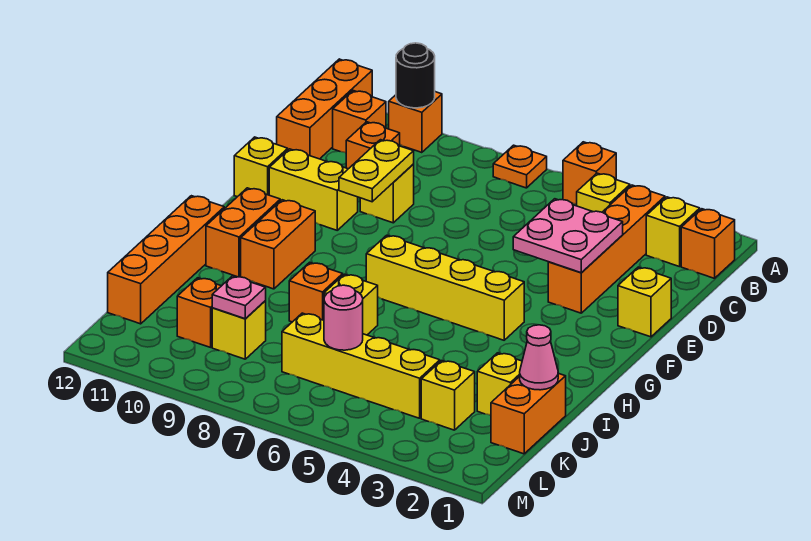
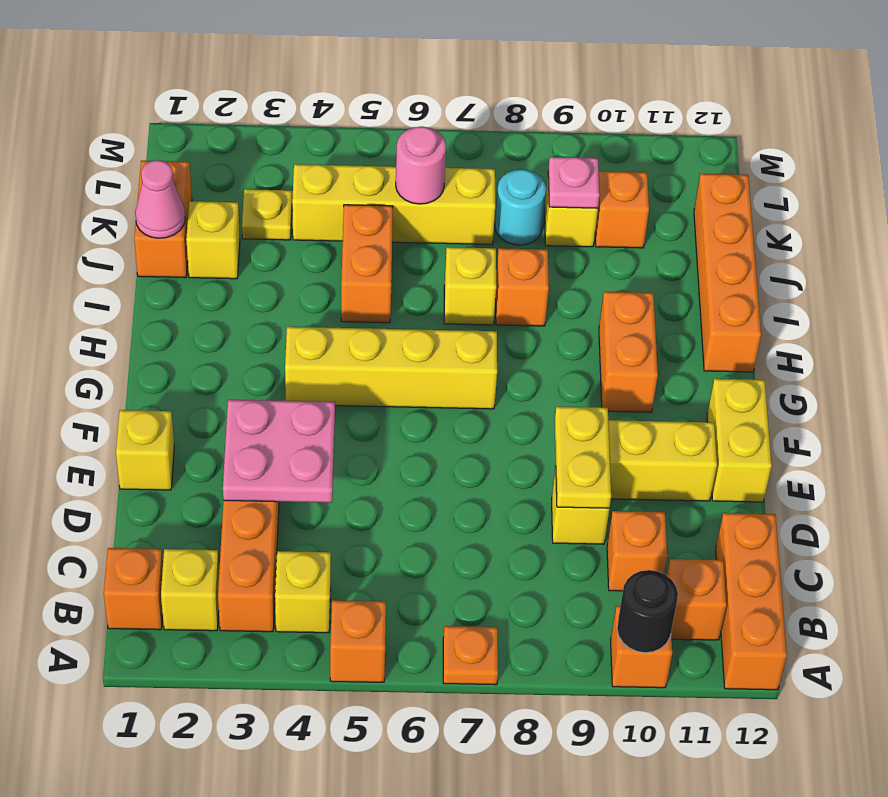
yellow brick E12 level 1 -> yellow brick E12:F12 level 1
orange brick G11:H11 level 1 -> orange brick I5:J5 level 1
yellow brick K3 level 1 -> yellow plate K3 level 1
none -> cyan round brick K8 level 1

